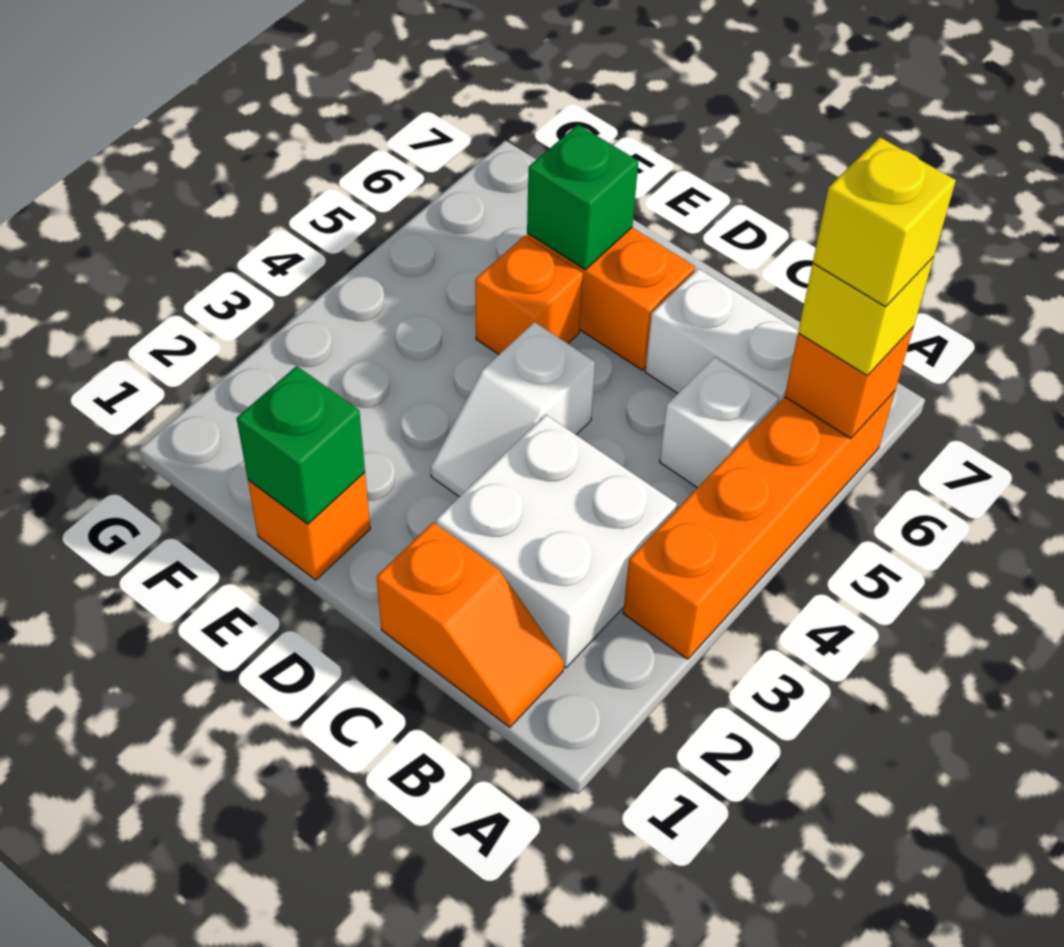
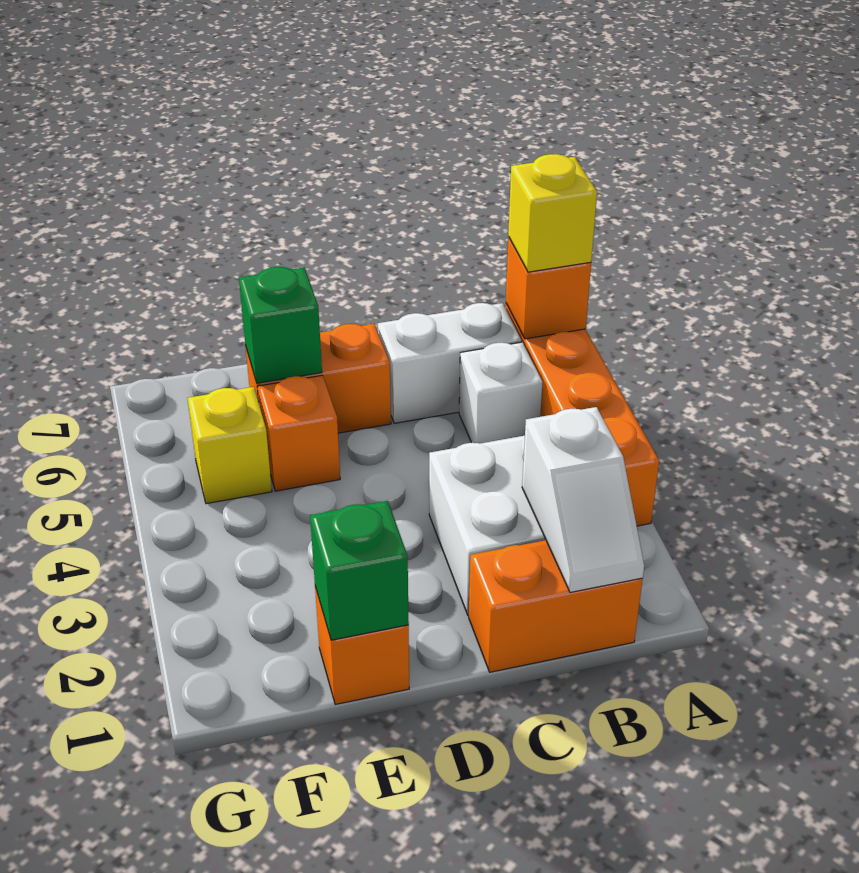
yellow brick A6 level 4 -> yellow brick F5 level 1
orange slope B1:C1 level 1 top C -> orange brick B1:C1 level 1
white slope D3:D4 level 1 top 4 -> white slope B1:B2 level 2 top 2

